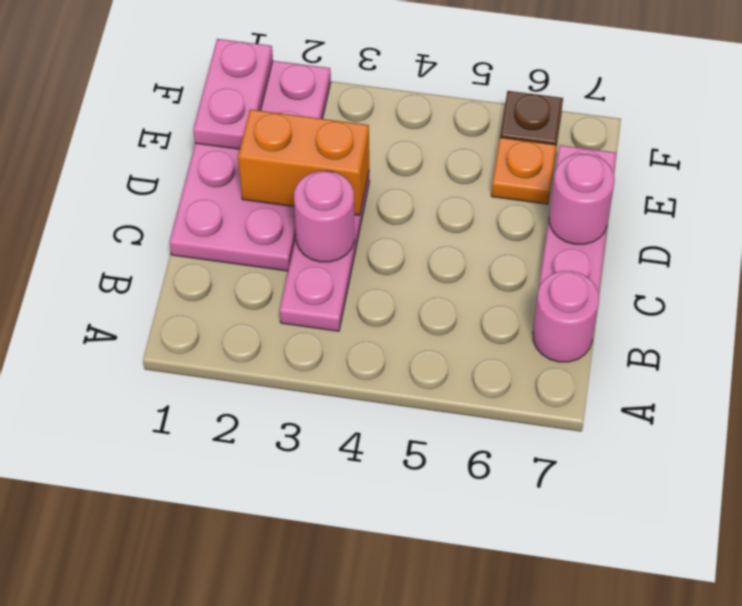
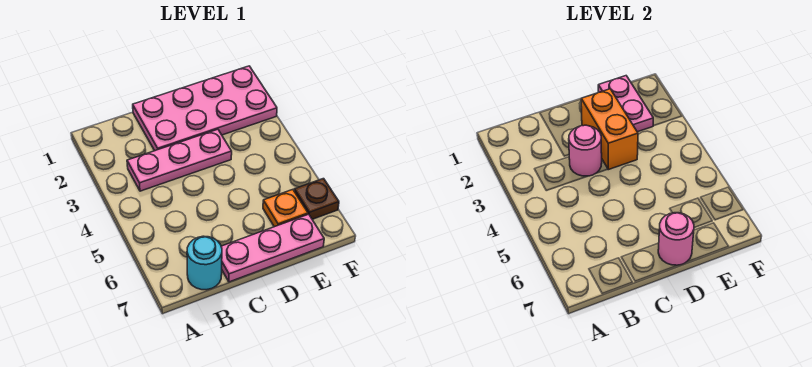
pink round brick B7 level 1 -> cyan round brick B7 level 1
pink plate E1:F1 level 2 -> pink plate E1:E2 level 2

